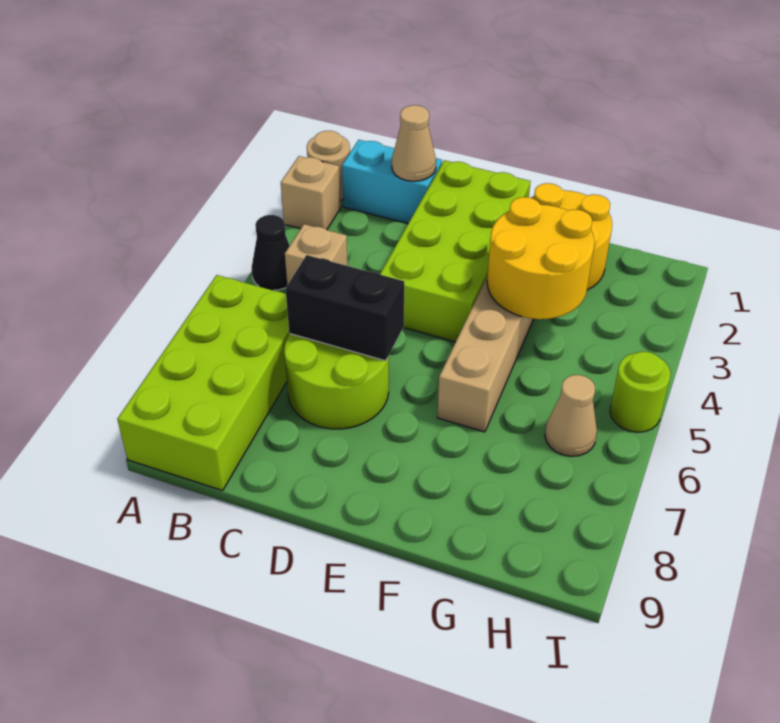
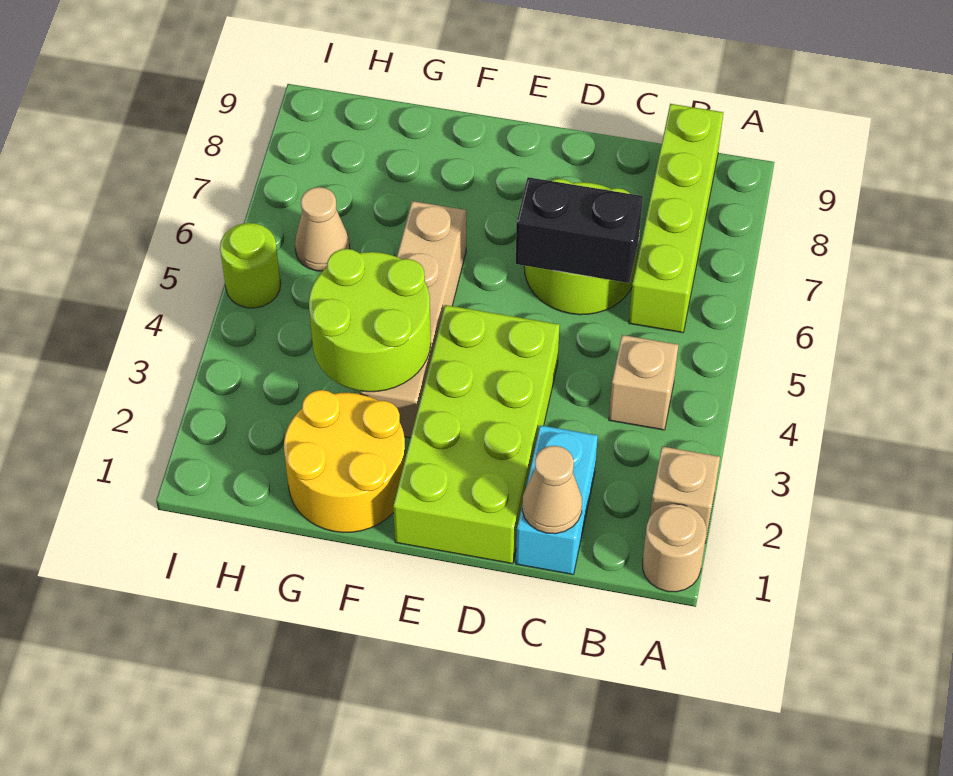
black cone A4 level 1 -> none
lime brick A6:B9 level 1 -> lime brick B6:B9 level 1
cyan brick B1:C1 level 1 -> cyan brick C1:C2 level 1
yellow round brick F3:G4 level 2 -> lime round brick F3:G4 level 2

